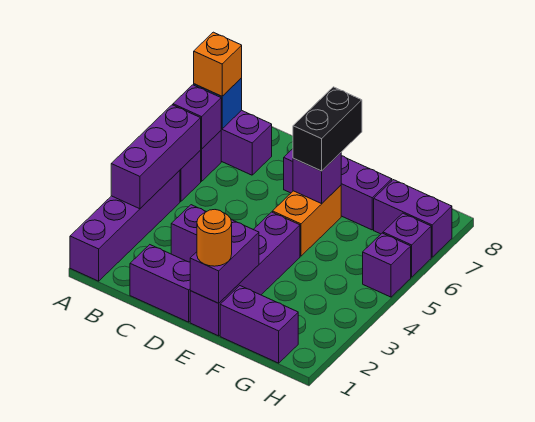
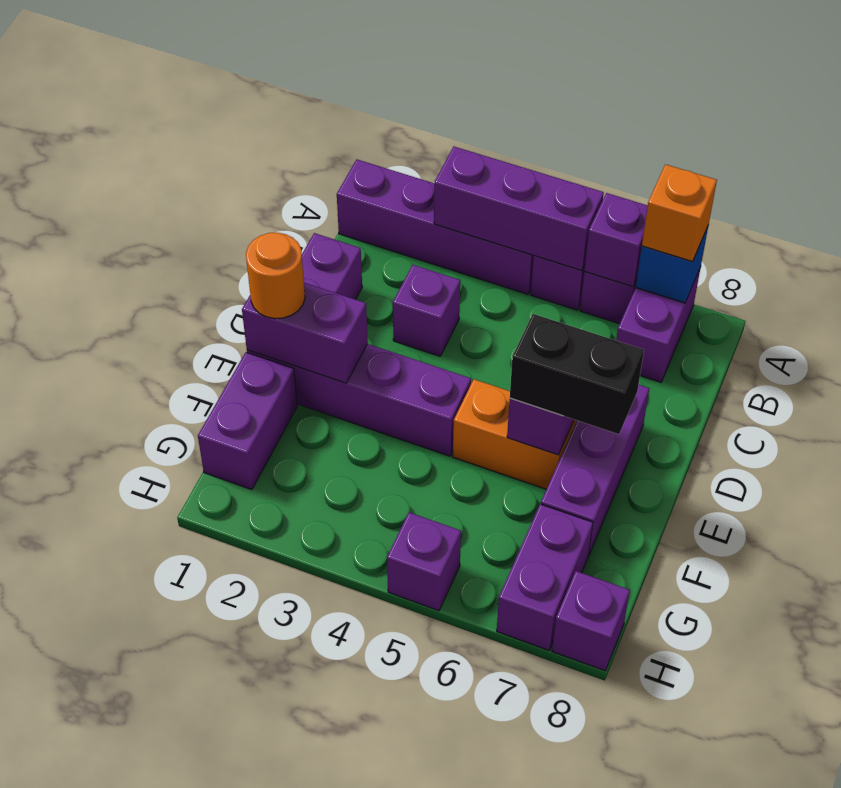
purple brick H6 level 1 -> purple brick H8 level 1

